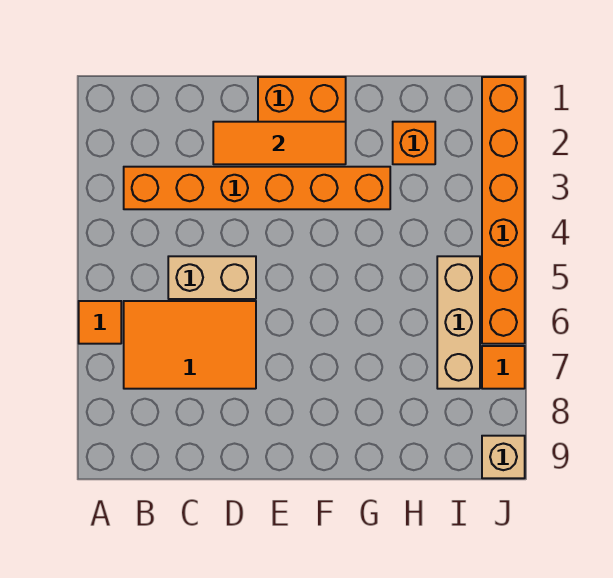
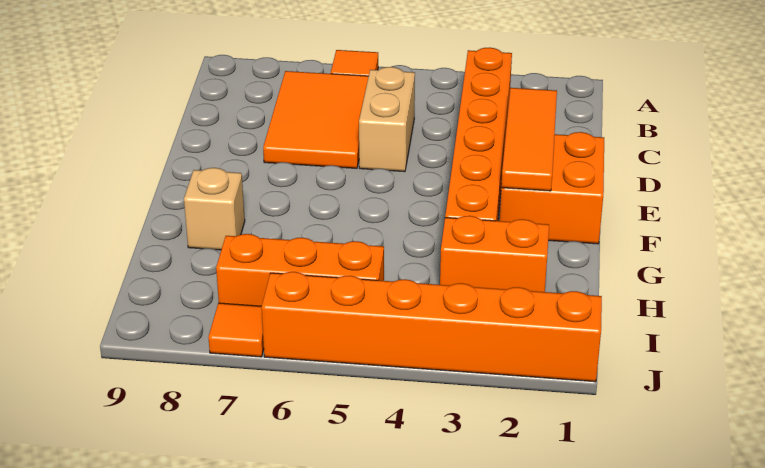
orange brick H2 level 1 -> orange brick H2:H3 level 1
tan brick I5:I7 level 1 -> orange brick I5:I7 level 1
tan brick J9 level 1 -> tan brick G8 level 1

